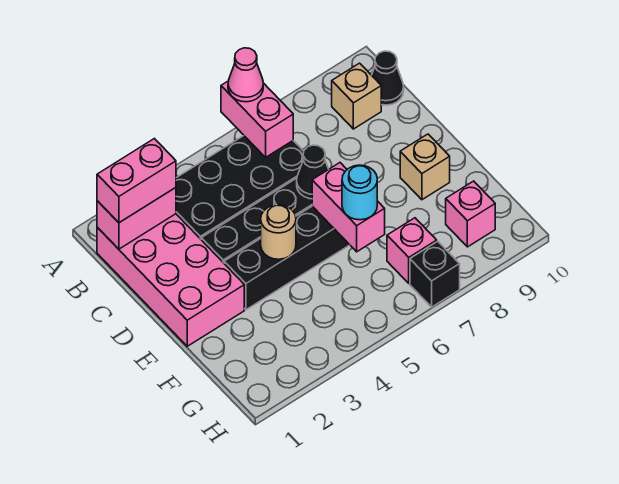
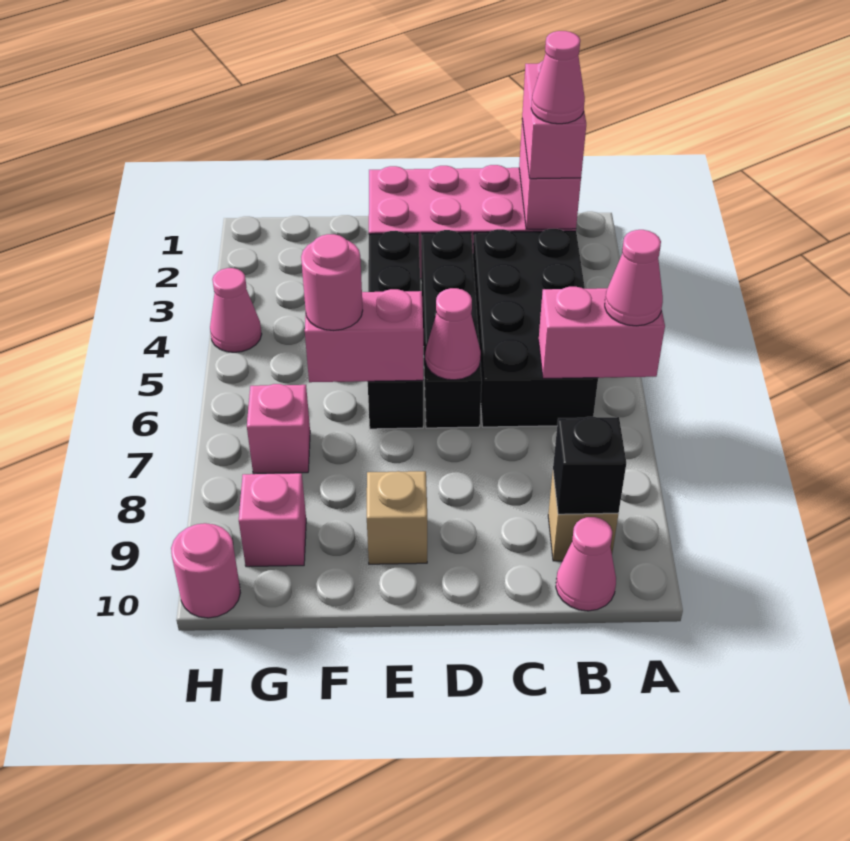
none -> pink cone B2 level 4
black cone B10 level 1 -> pink cone B10 level 1
black cone D6 level 2 -> pink cone D6 level 2
tan round brick E4 level 2 -> none
cyan round brick F6 level 3 -> pink round brick F6 level 3
none -> pink cone H4 level 1
black brick H7 level 1 -> black brick B9 level 2
none -> pink round brick H10 level 1

